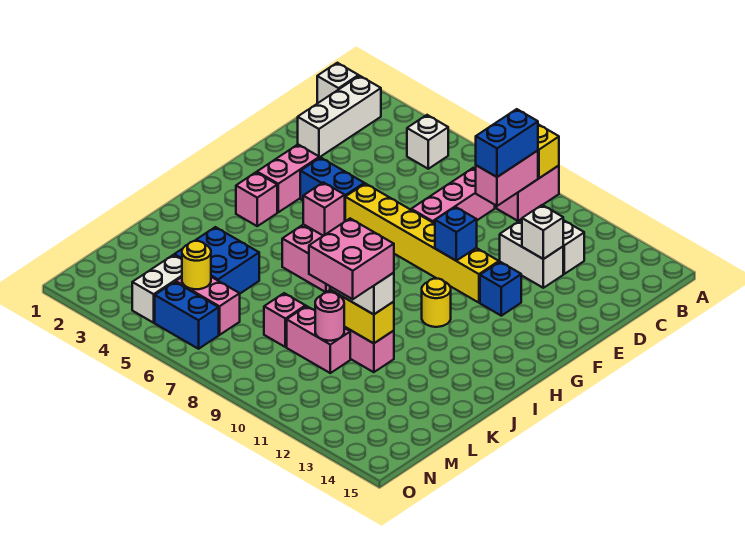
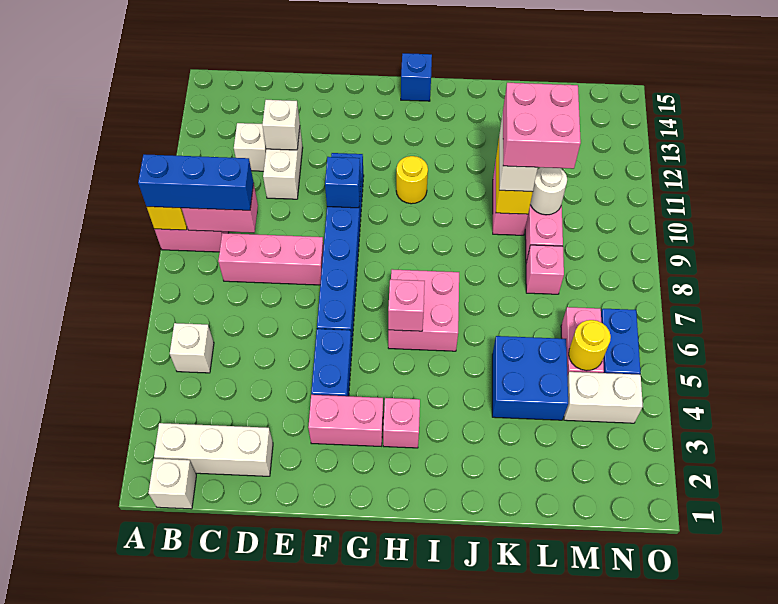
blue brick B9:C9 level 3 -> blue brick A9:C9 level 3
yellow brick F6:F11 level 1 -> blue brick F6:F11 level 1
blue brick F12 level 1 -> blue brick H15 level 1
pink round brick L10 level 2 -> white round brick L10 level 2

